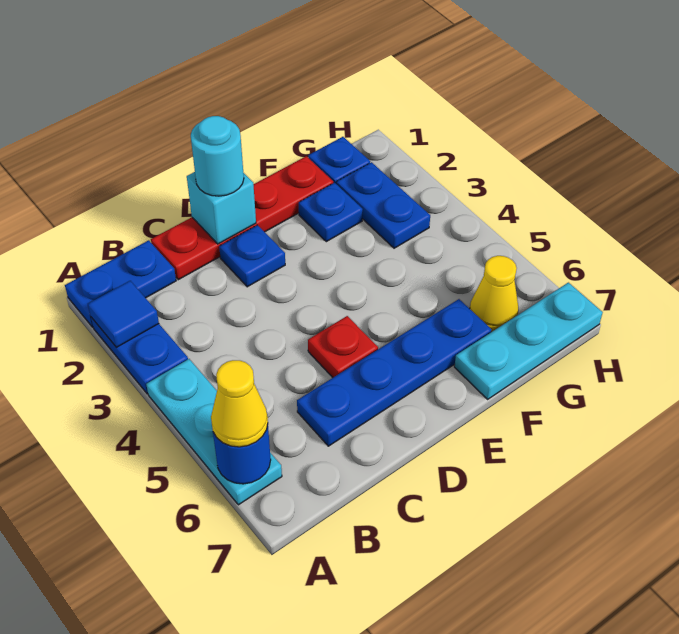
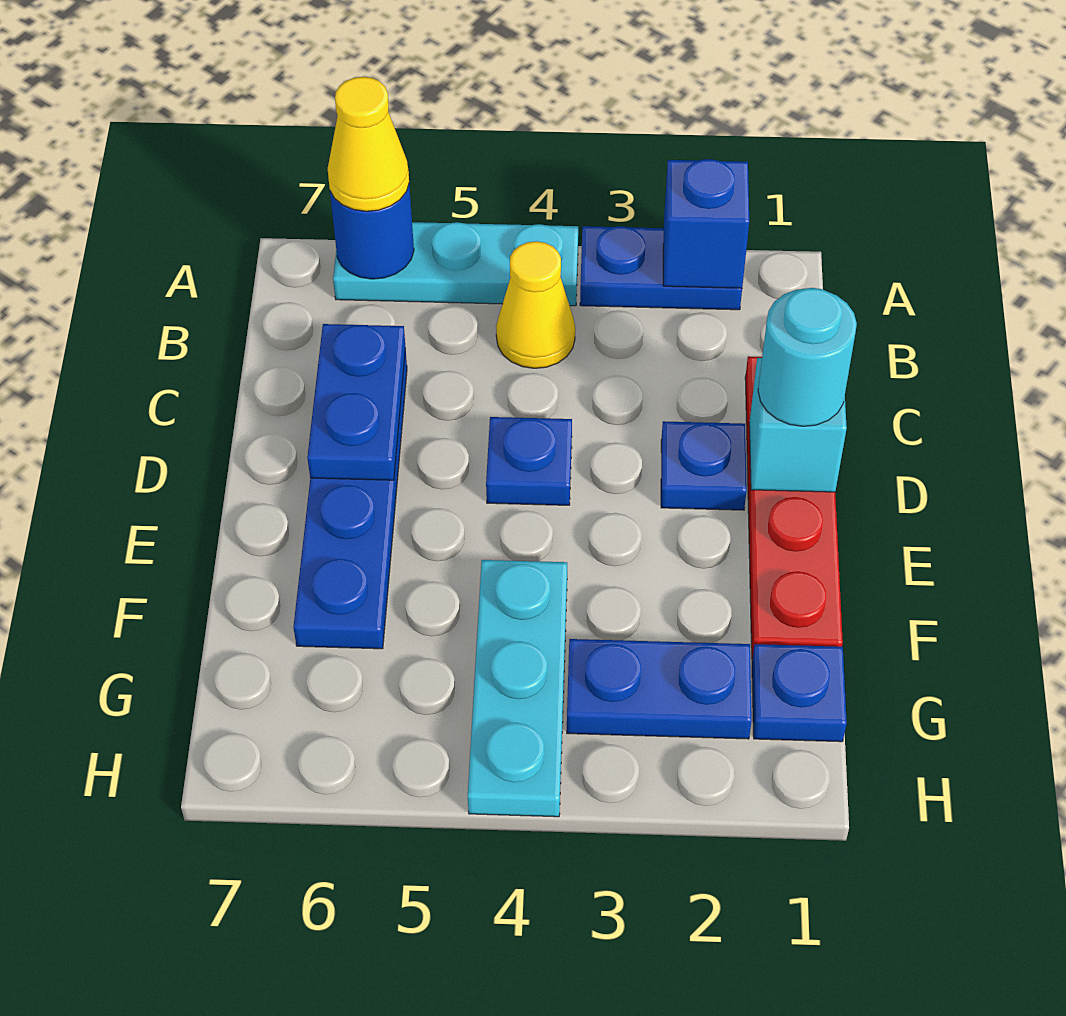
blue plate A1:B1 level 1 -> blue plate C6:D6 level 2
blue tile A2 level 2 -> blue brick A2 level 2
red plate D5 level 1 -> none
blue plate F2 level 1 -> blue plate D4 level 1
cyan plate F7:H7 level 1 -> cyan plate F4:H4 level 1
yellow cone G6 level 1 -> yellow cone B4 level 1

